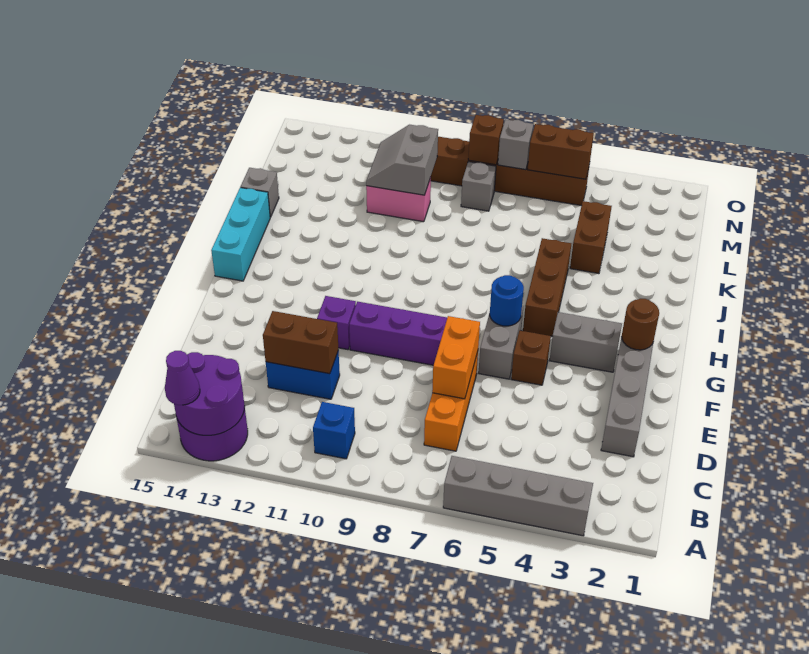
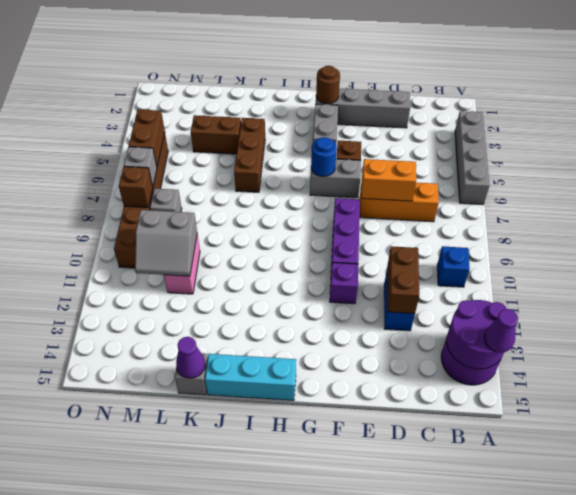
brown brick H5:J5 level 1 -> brown brick J4:J6 level 1
none -> purple cone K15 level 2

